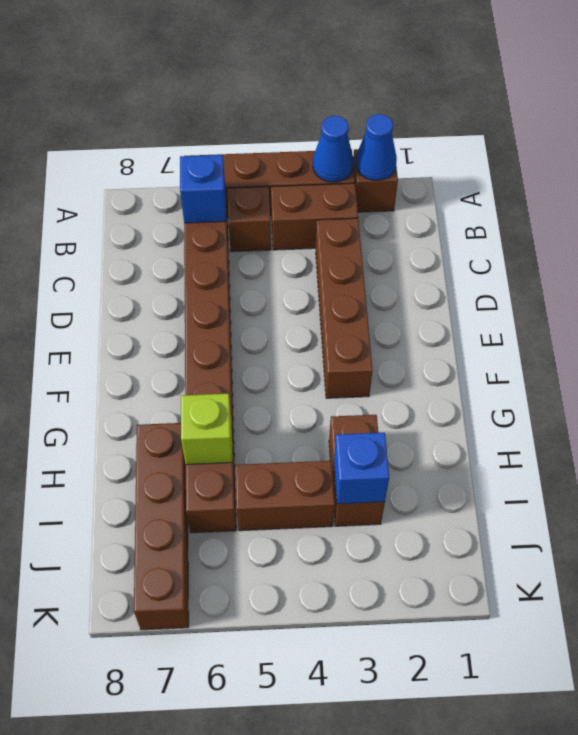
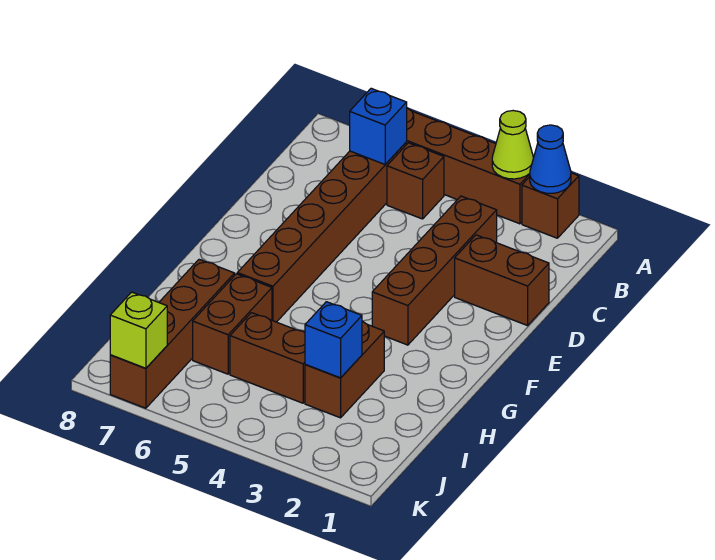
blue cone A3 level 2 -> lime cone A3 level 2
brown brick B3:B4 level 1 -> brown brick D1:D2 level 1
lime brick H6 level 2 -> lime brick K7 level 2

